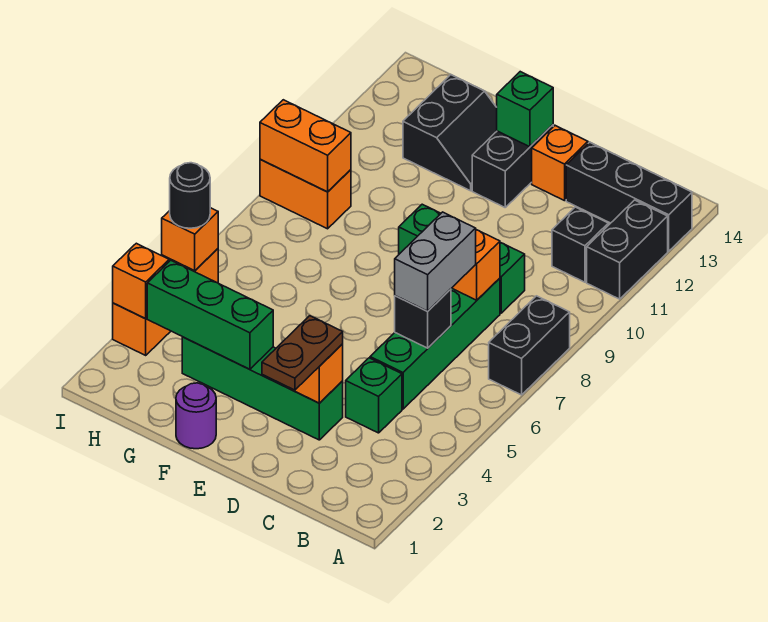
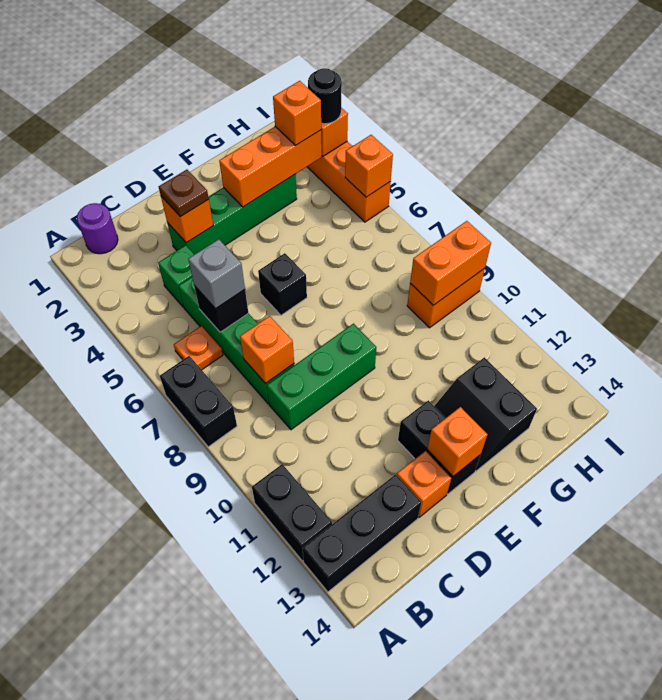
none -> orange plate B6 level 1
black brick B11 level 1 -> black brick E6 level 1
grey brick C6:C7 level 3 -> grey brick C6 level 3
brown plate D2:D3 level 3 -> brown plate D3 level 3
green brick E13 level 2 -> orange brick E13 level 2
purple round brick F1 level 1 -> purple round brick B1 level 1
green brick F3:H3 level 2 -> orange brick F3:H3 level 2
none -> orange brick H3 level 3
black round brick I5 level 3 -> black round brick I3 level 3

